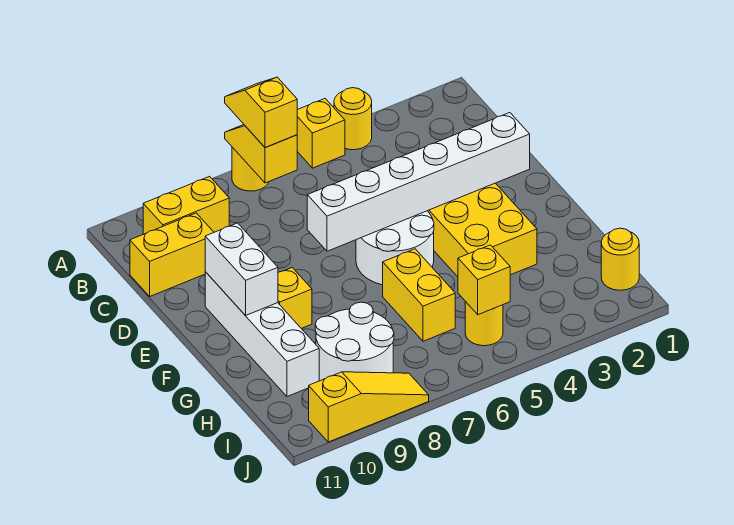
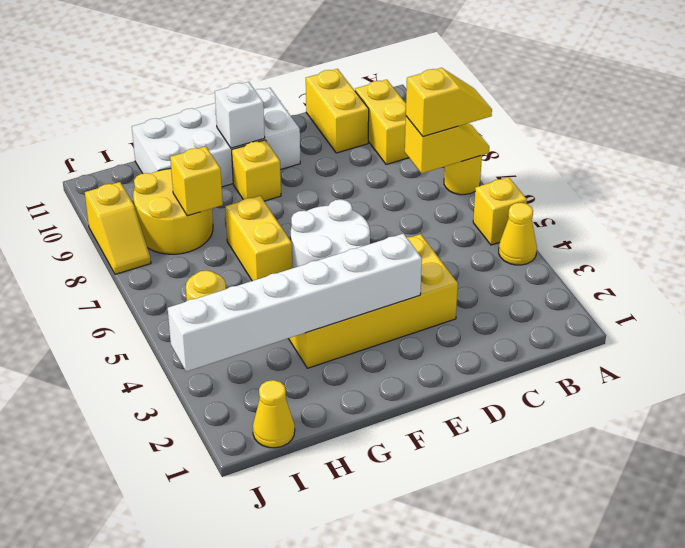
yellow round brick A4 level 1 -> yellow cone A4 level 1
white brick E2:E7 level 2 -> white brick E3:J3 level 2
white brick E10:H10 level 1 -> white brick E10:H11 level 1
white brick E10:F10 level 2 -> white brick F10 level 2
yellow brick G6:H6 level 1 -> yellow brick G6:G7 level 1
white round brick H8:I9 level 1 -> yellow round brick H8:I9 level 1
yellow round brick I1 level 1 -> yellow cone I1 level 1
yellow brick I5 level 2 -> yellow brick H8 level 2
yellow slope J8:J10 level 1 top 10 -> yellow slope J8:J9 level 1 top 9

